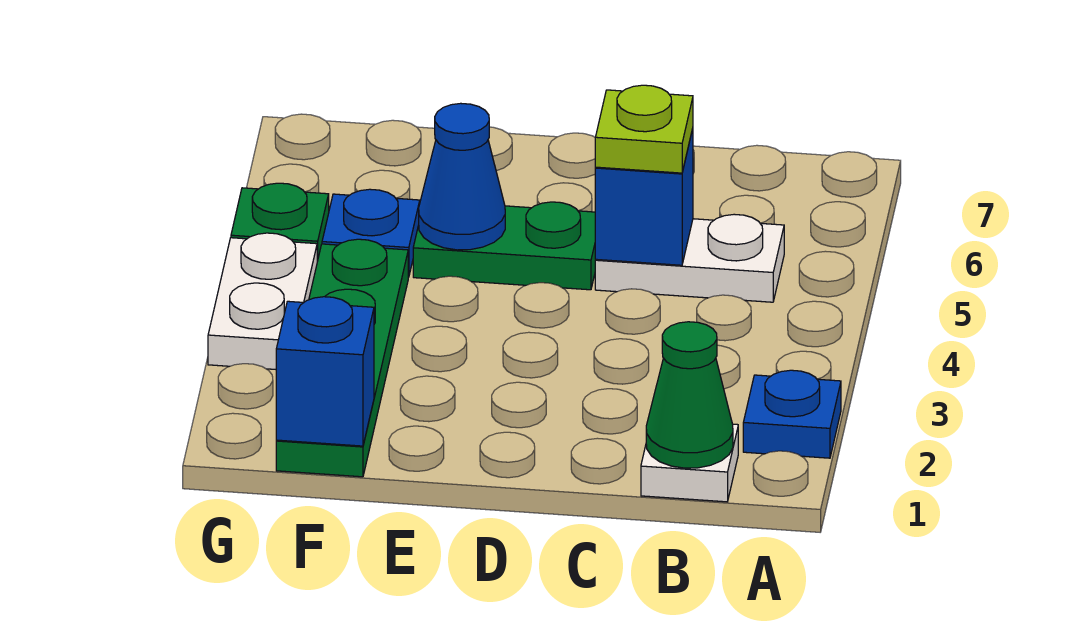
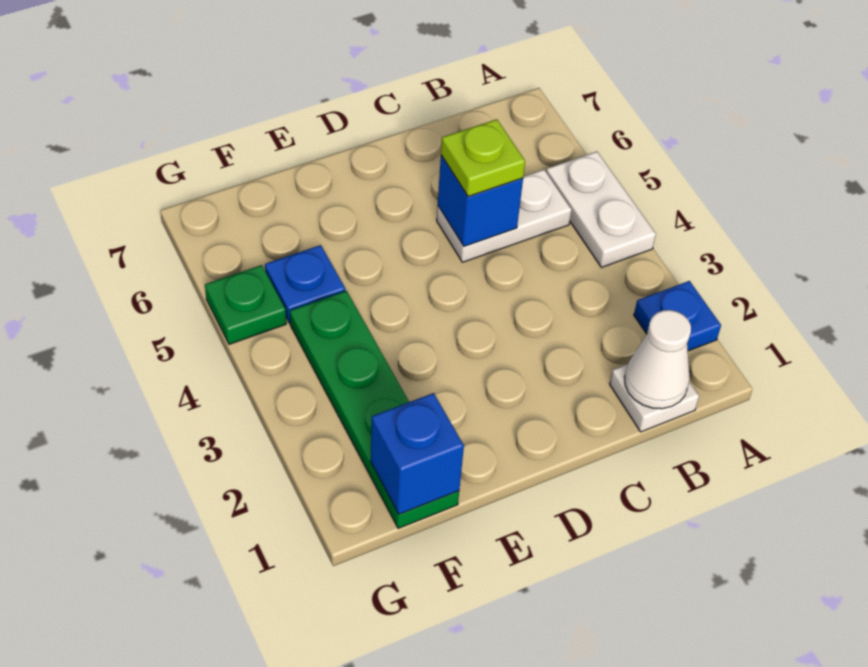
green cone B1 level 2 -> white cone B1 level 2
green plate D5:E5 level 1 -> none
blue cone E5 level 2 -> none
white plate G3:G4 level 1 -> white plate A4:A5 level 1

